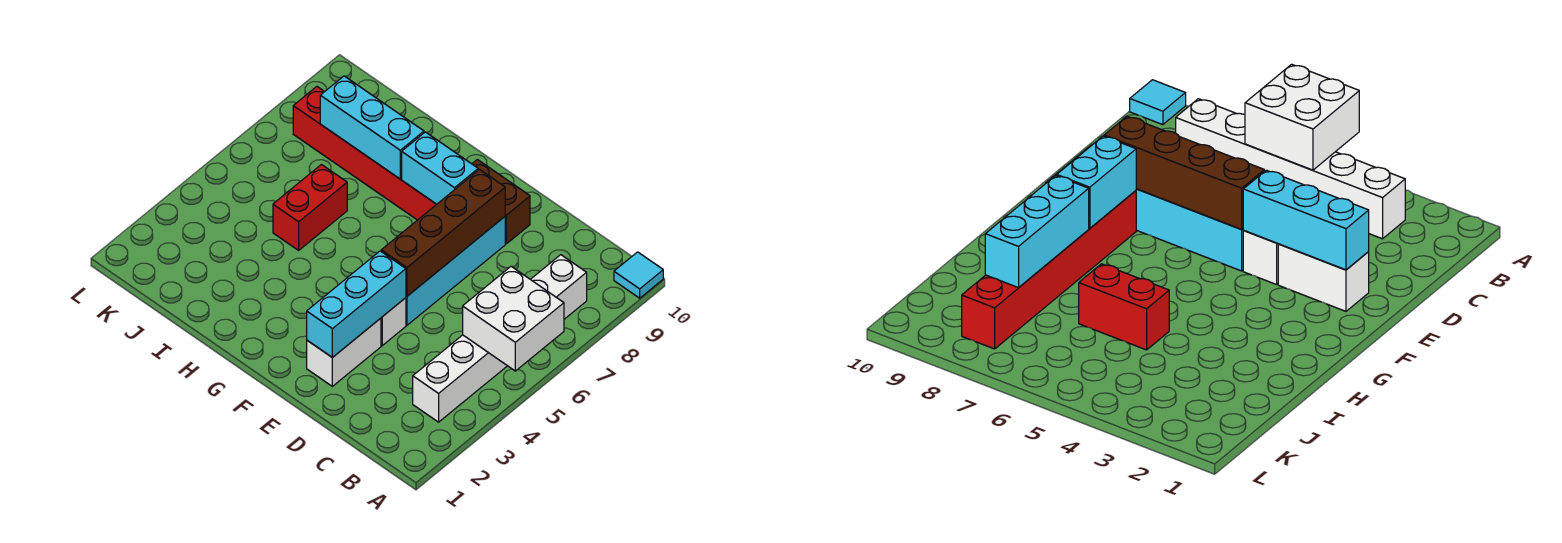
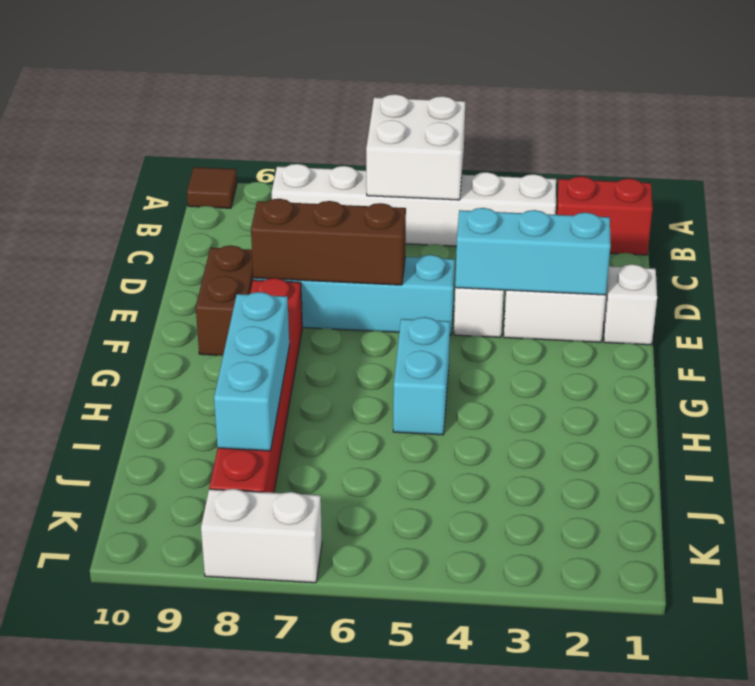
cyan tile A10 level 1 -> brown tile A10 level 1
none -> white brick E1 level 1
brown brick E5:E8 level 2 -> brown brick E6:E8 level 2
cyan brick F8:G8 level 2 -> cyan brick G5:H5 level 1
red brick I5:I6 level 1 -> red brick B1:B2 level 1
none -> white brick L7:L8 level 1

